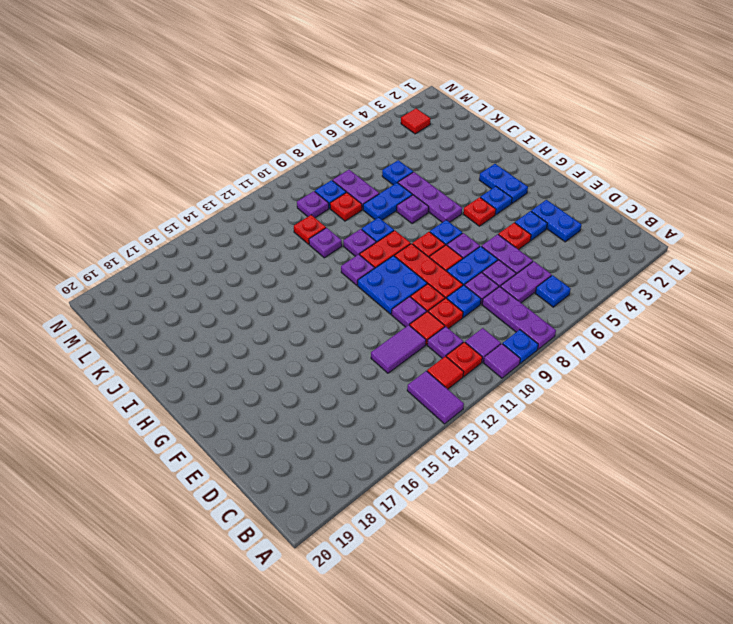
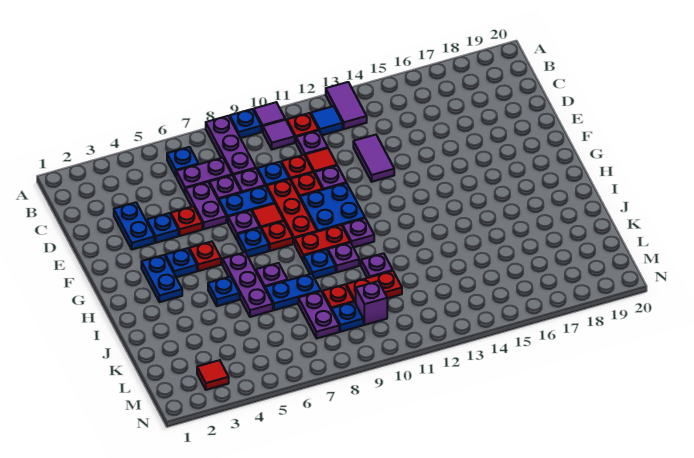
red tile B12 level 1 -> blue tile B12 level 1
purple tile D12:D13 level 1 -> purple tile D13:E13 level 1
blue plate K6 level 1 -> blue plate I5 level 1
red plate K11 level 1 -> red plate K10:K11 level 1
purple plate L10 level 1 -> purple brick L10 level 1

